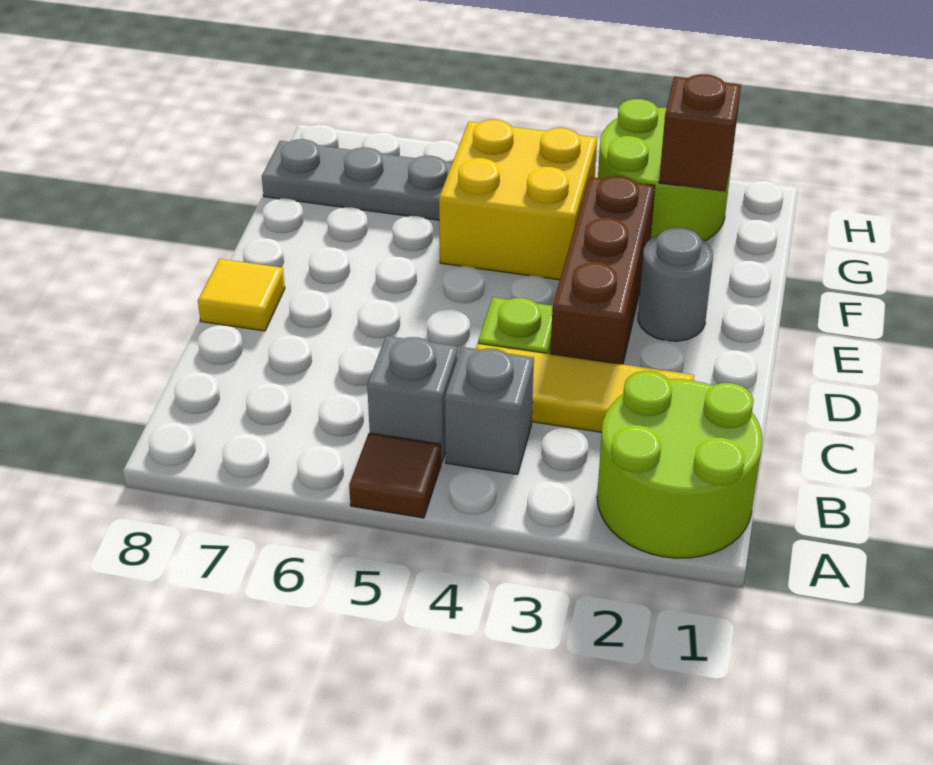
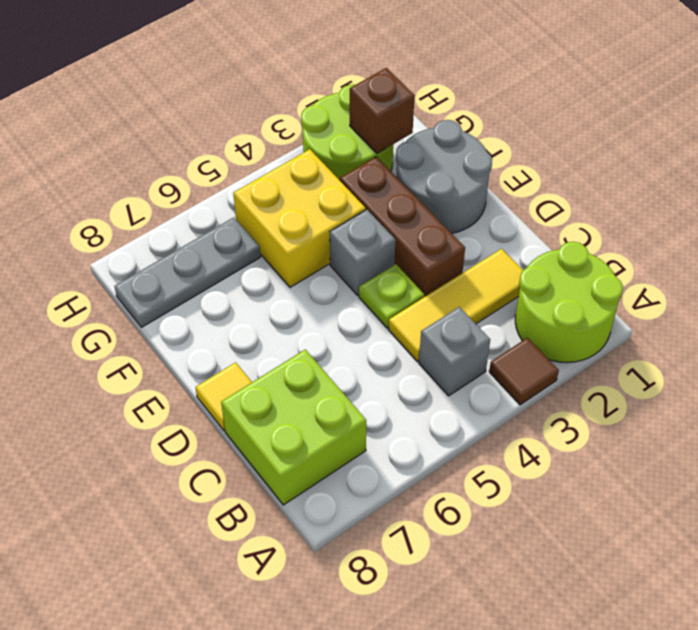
brown tile A5 level 1 -> brown tile A3 level 1
grey brick B5 level 1 -> grey brick E4 level 1
none -> lime brick B7:C8 level 1
grey round brick E2 level 1 -> grey round brick E1:F2 level 1

